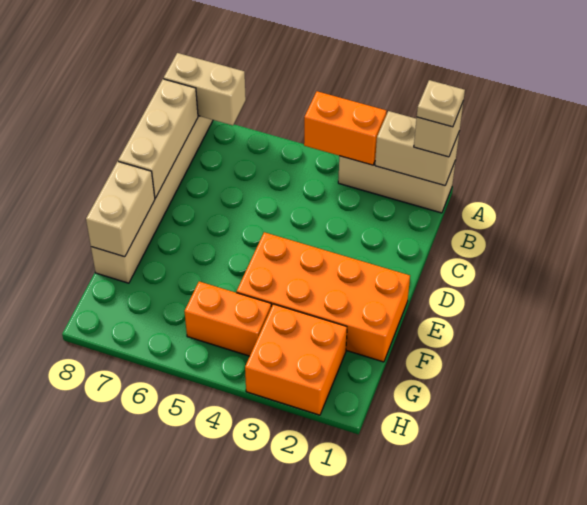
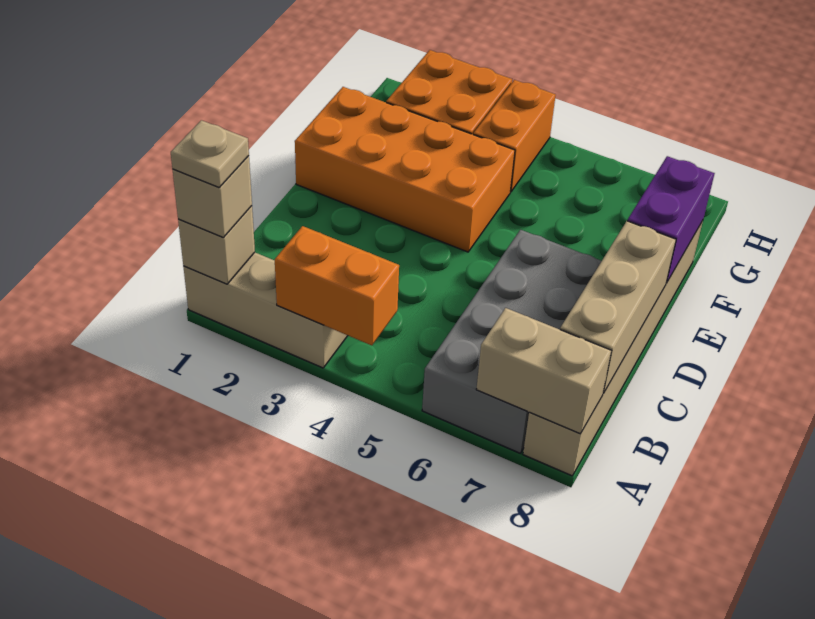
tan brick A1:A2 level 2 -> tan brick A1 level 2
none -> grey brick A6:D7 level 1
tan brick E8:F8 level 2 -> purple brick E8:F8 level 2
orange brick G4:G5 level 1 -> orange brick G4:H4 level 1

